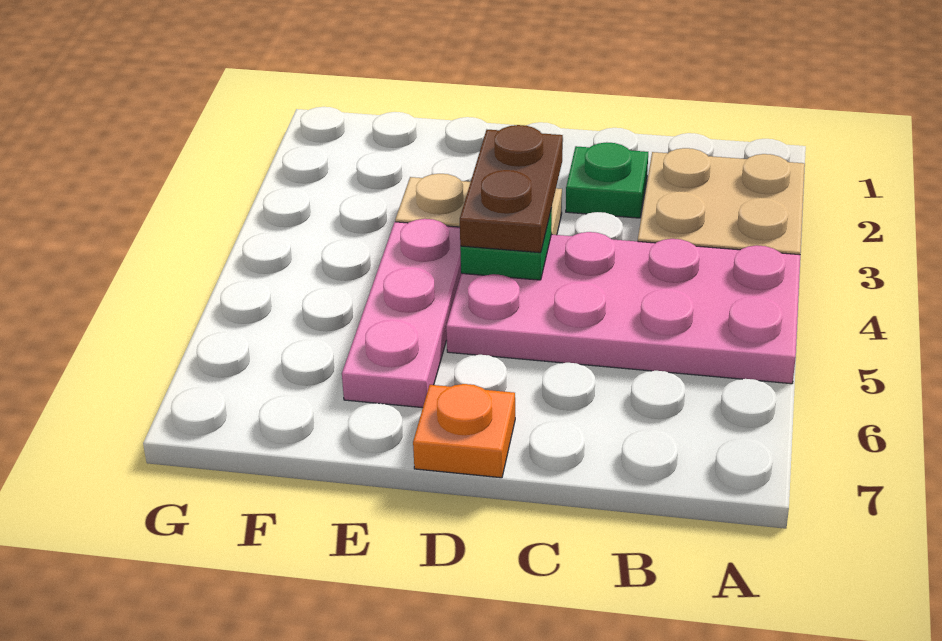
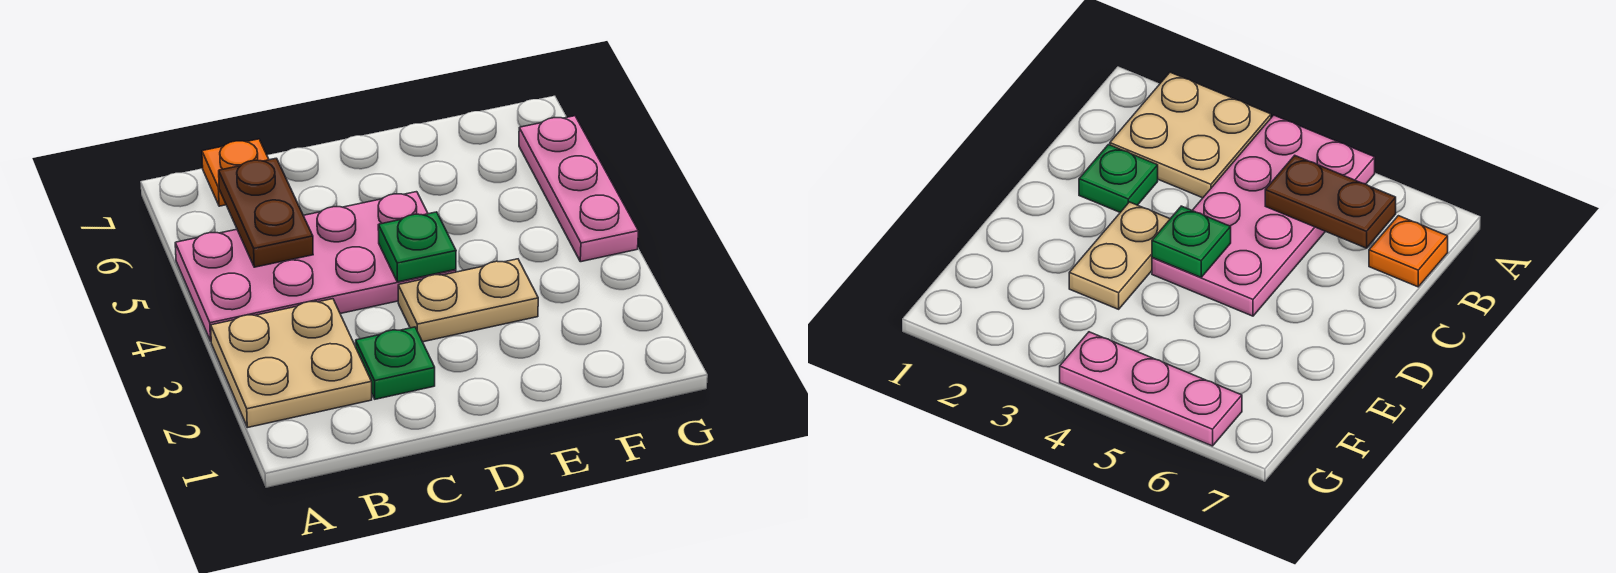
brown plate D3:D4 level 3 -> brown plate B5:B6 level 2
orange plate D7 level 1 -> orange plate B7 level 1
pink plate E4:E6 level 1 -> pink plate G4:G6 level 1

